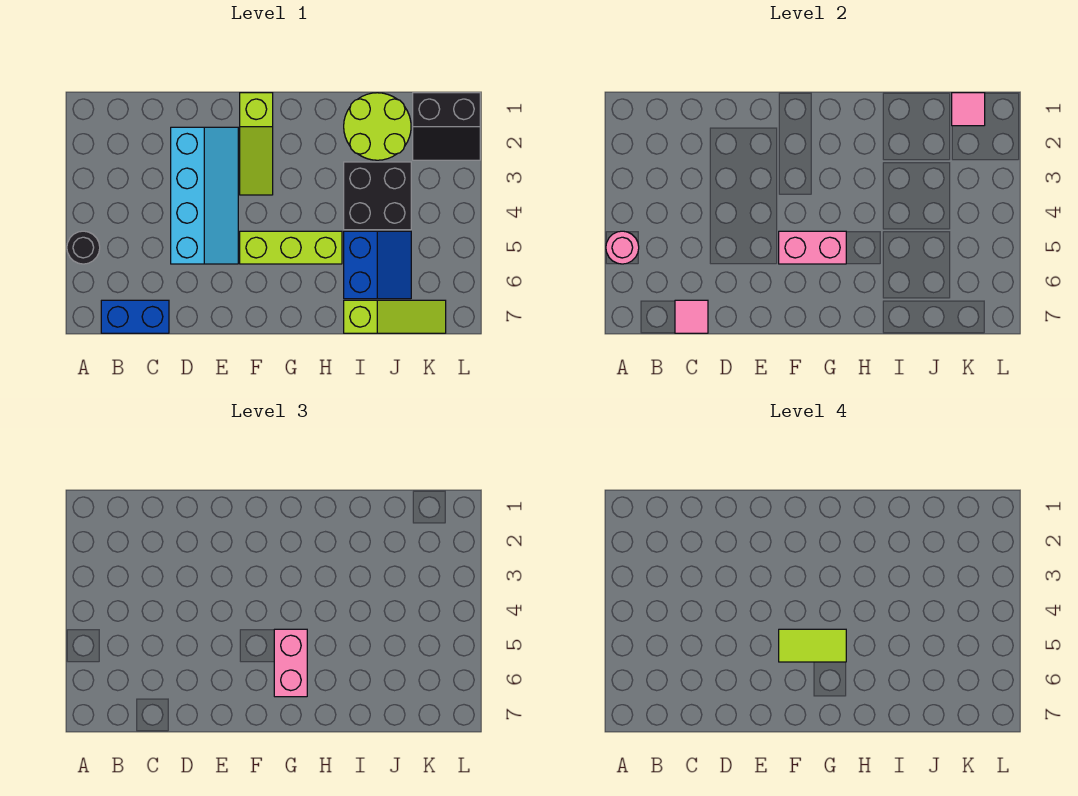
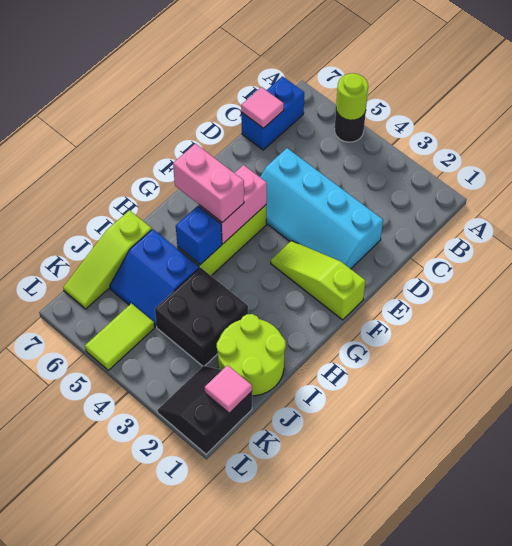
pink round brick A5 level 2 -> lime round brick A5 level 2
lime tile F5:G5 level 4 -> lime tile K5:L5 level 1
none -> blue brick H5 level 2

